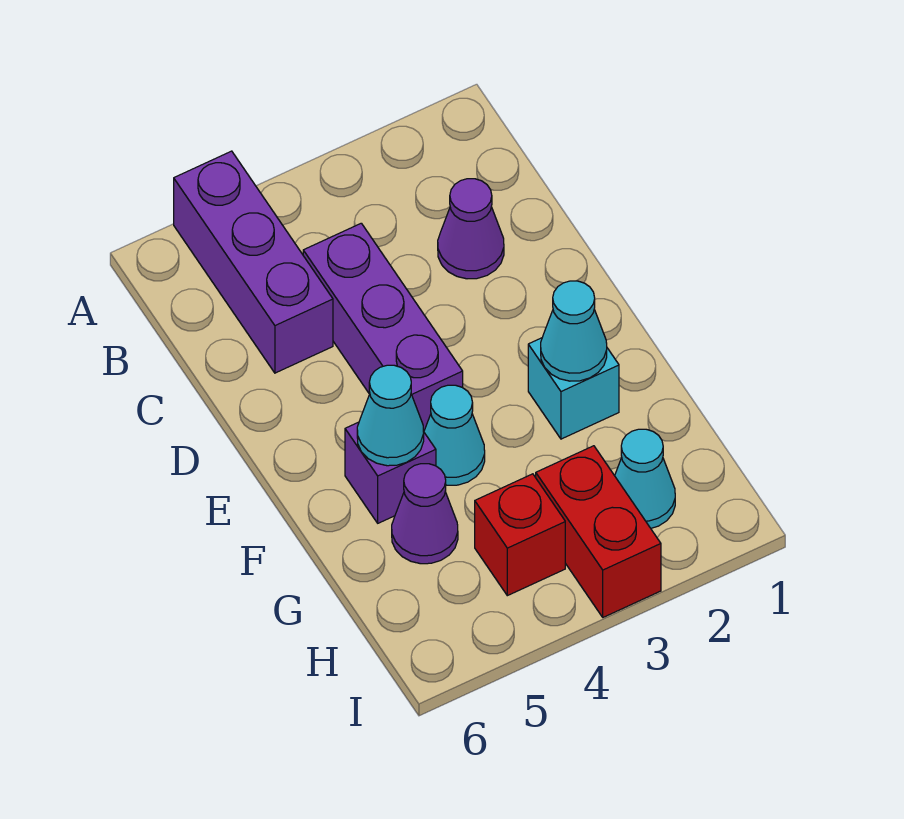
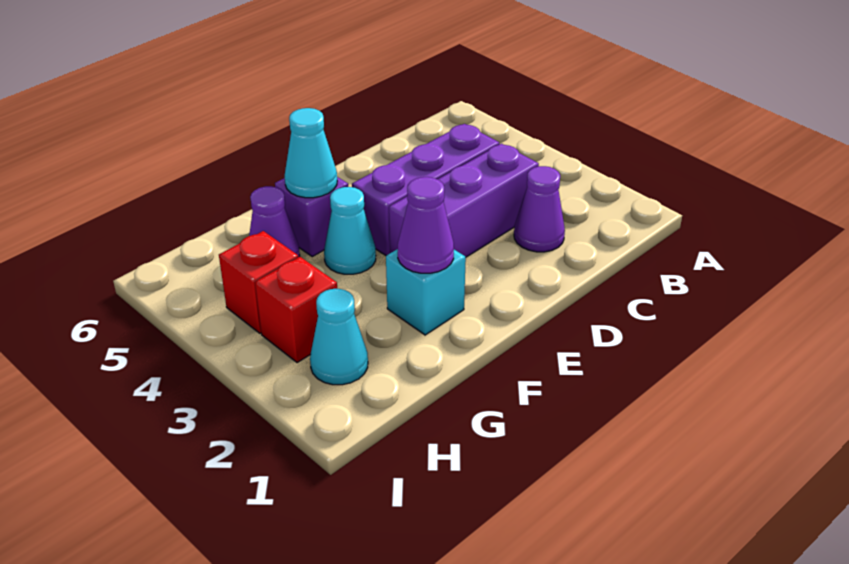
purple brick A5:C5 level 1 -> purple brick C3:E3 level 1
cyan cone F2 level 2 -> purple cone F2 level 2
red brick H3:I3 level 1 -> red brick H3 level 1

